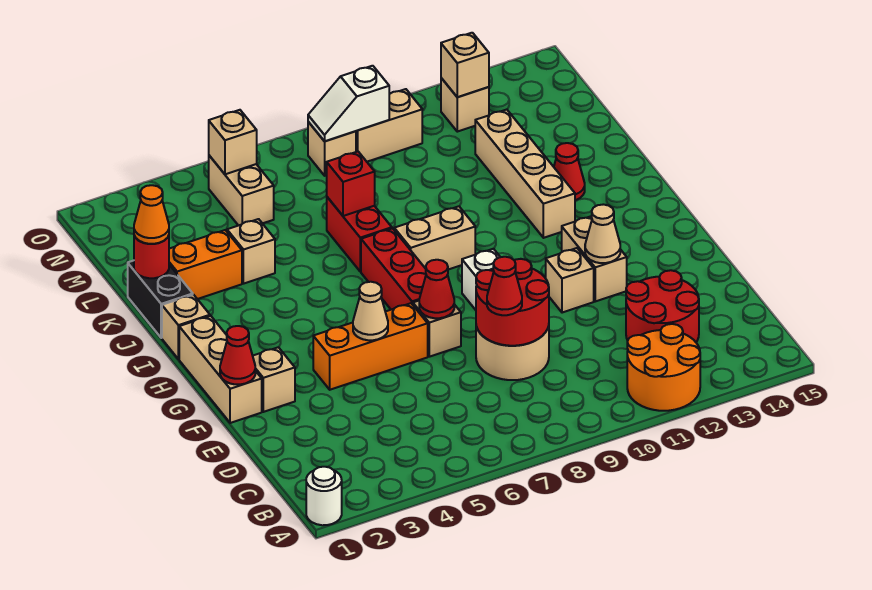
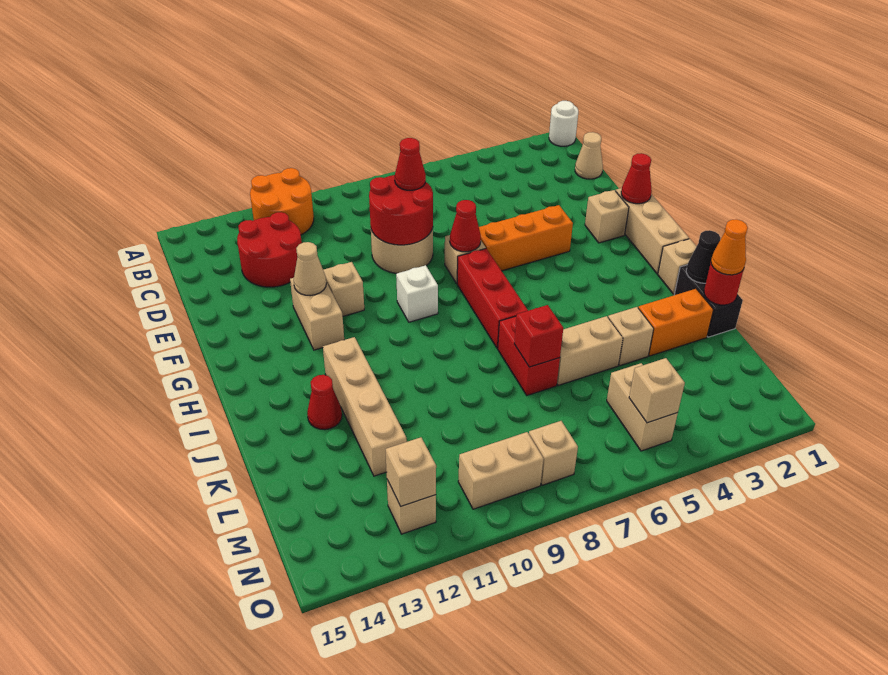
tan cone F5 level 2 -> tan cone C1 level 1
tan brick I8:I9 level 1 -> tan brick K5:K6 level 1
none -> black cone J1 level 2
white slope N8:N9 level 2 top 9 -> none

